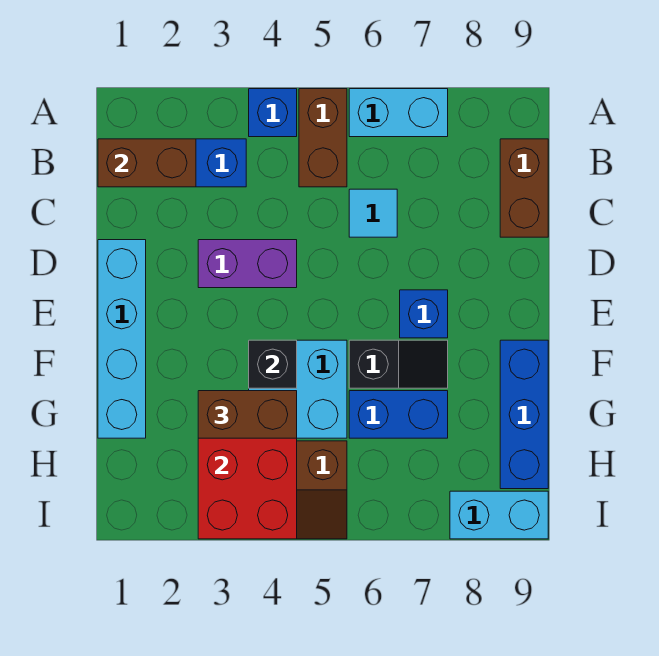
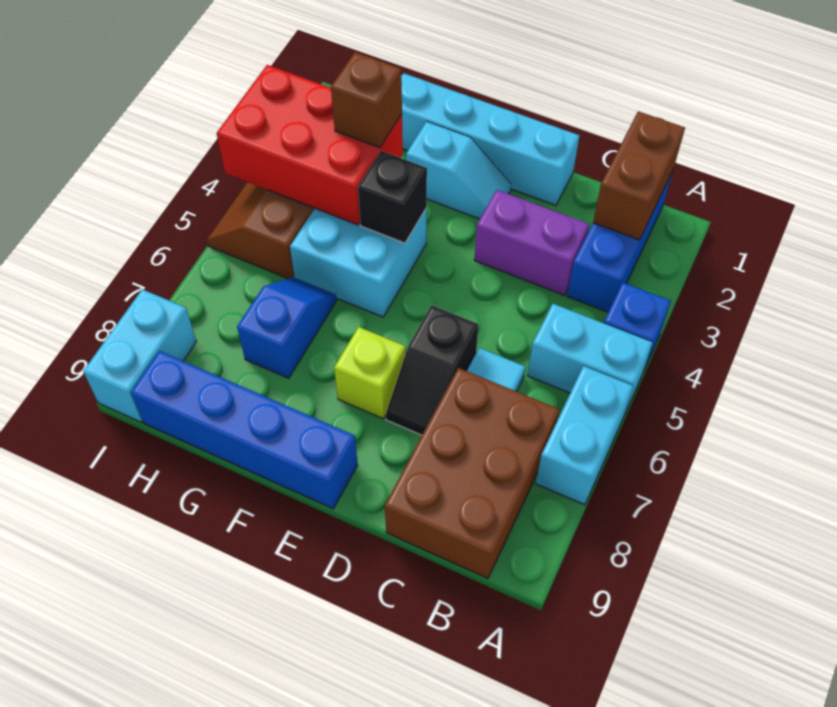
brown brick A5:B5 level 1 -> cyan brick A5:B5 level 1
brown brick B9:C9 level 1 -> brown brick B7:C9 level 1
purple brick D3:D4 level 1 -> purple brick C3:D3 level 1
none -> cyan slope E2:F2 level 1 top F
blue brick E7 level 1 -> lime brick E7 level 1
black slope F6:F7 level 1 top 6 -> black slope D6:D7 level 1 top 6
blue brick F9:H9 level 1 -> blue brick E9:H9 level 1
brown brick G3:G4 level 3 -> brown brick G3 level 3
blue brick G6:G7 level 1 -> blue slope G6:G7 level 1 top 7

